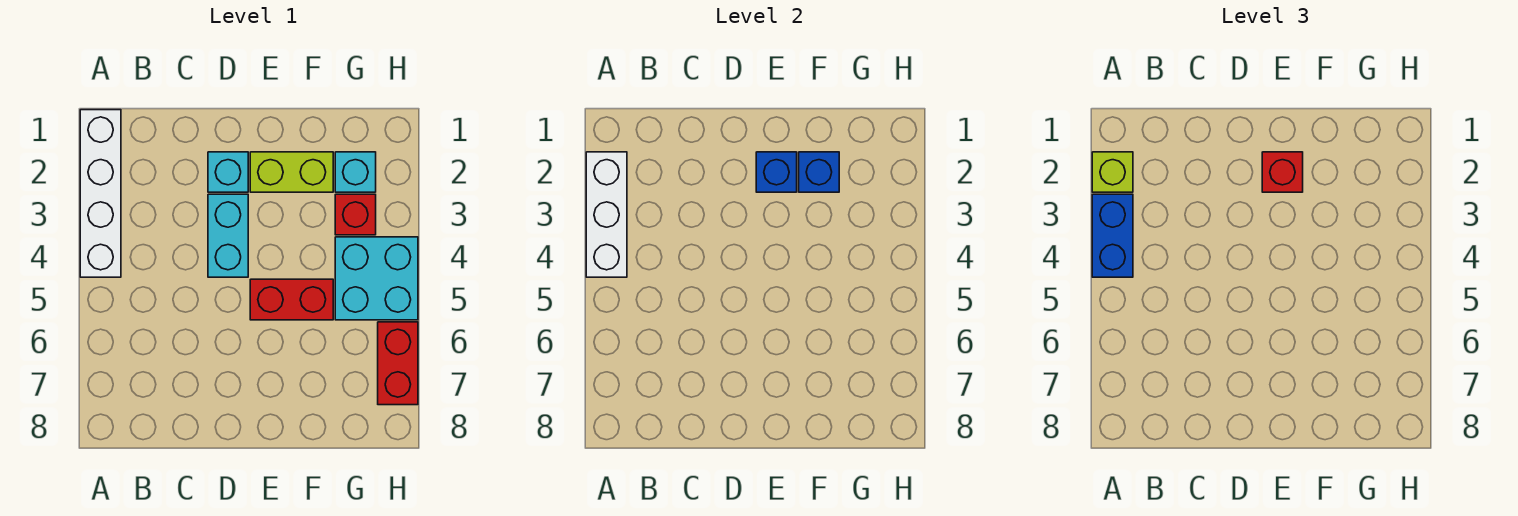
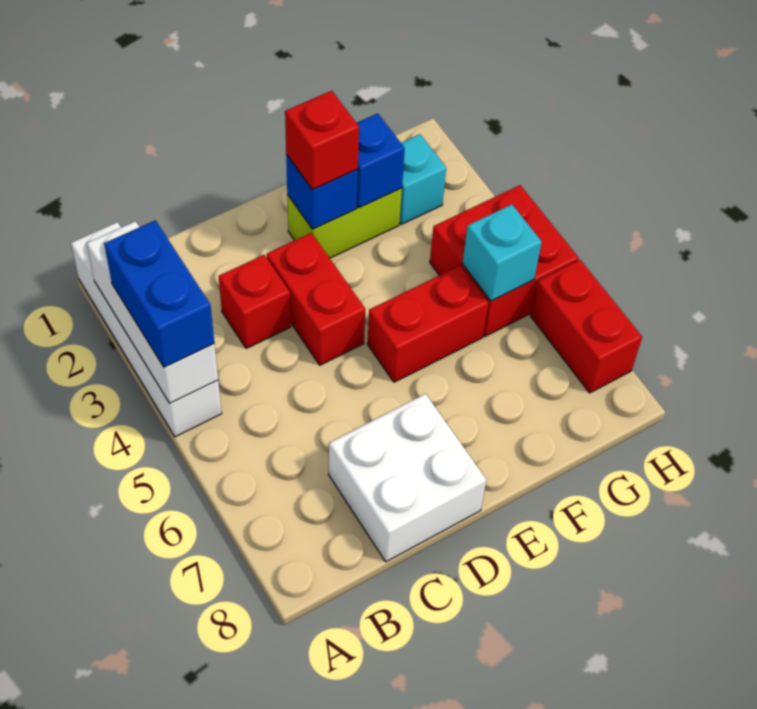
lime brick A2 level 3 -> none
none -> white brick C7:D8 level 1
cyan brick D2 level 1 -> cyan brick G5 level 2
cyan brick D3:D4 level 1 -> red brick D3:D4 level 1
red brick G3 level 1 -> red brick C3 level 1
cyan brick G4:H5 level 1 -> red brick G4:H5 level 1

